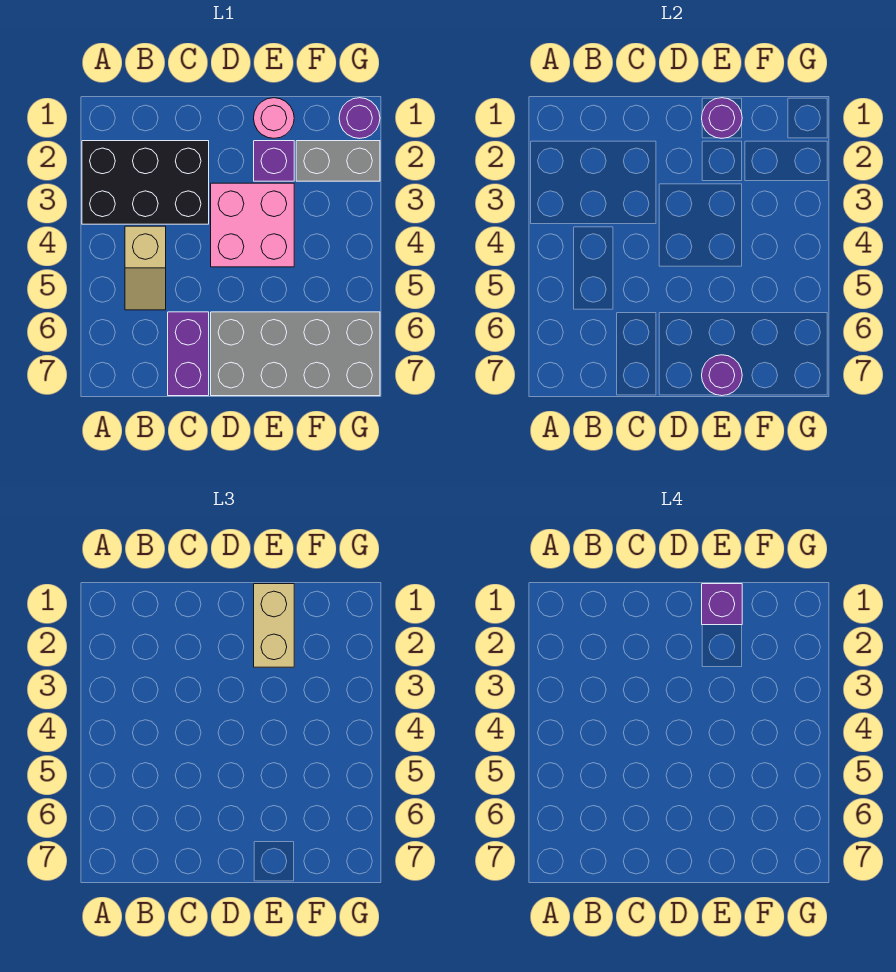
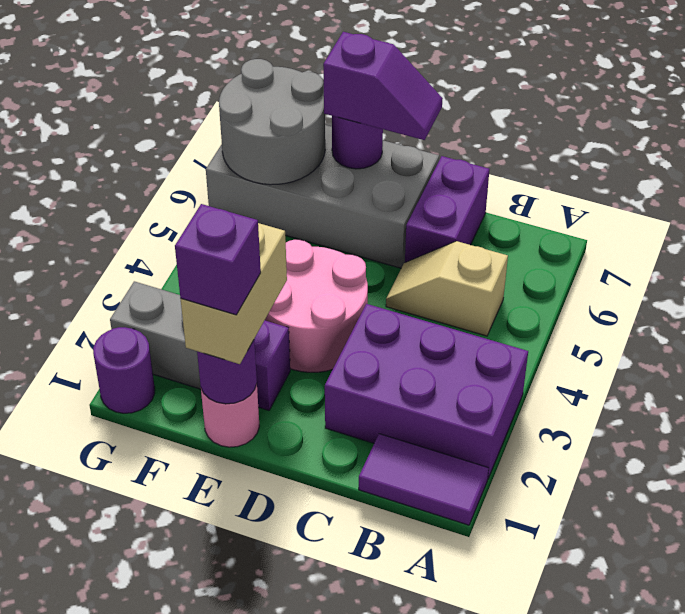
none -> purple tile A1:B1 level 1
black brick A2:C3 level 1 -> purple brick A2:C3 level 1
tan slope B4:B5 level 1 top 4 -> tan slope B5:C5 level 1 top B
pink brick D3:E4 level 1 -> pink round brick D3:E4 level 1
none -> purple slope D7:E7 level 3 top E
none -> grey round brick F6:G7 level 2

